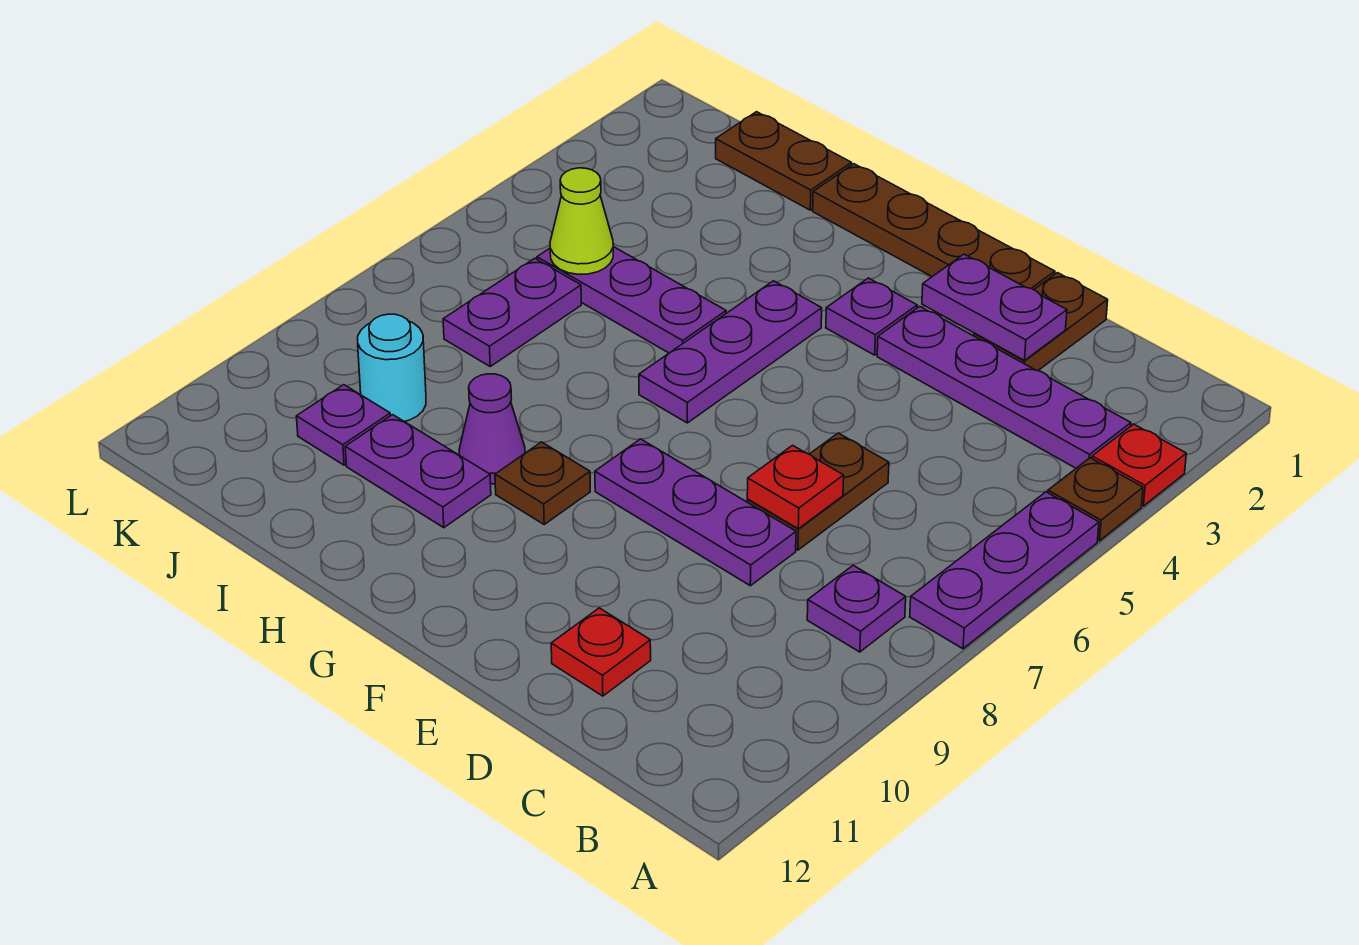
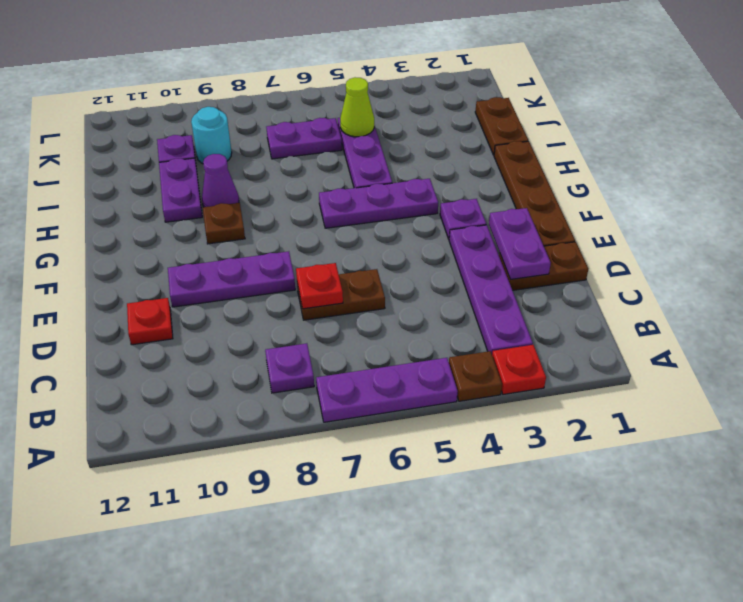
purple plate D8:F8 level 1 -> purple plate E8:E10 level 1

